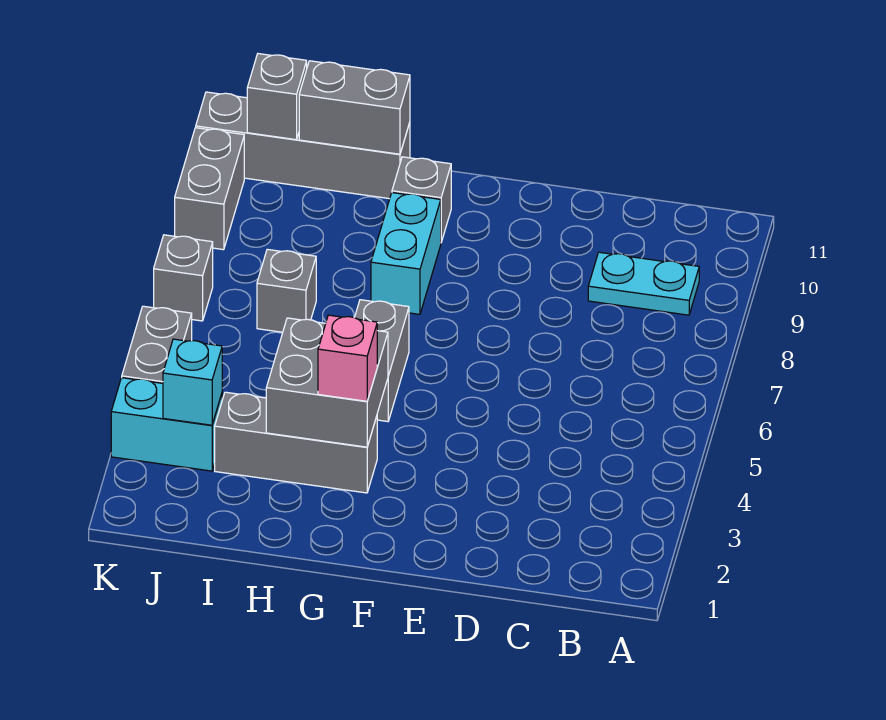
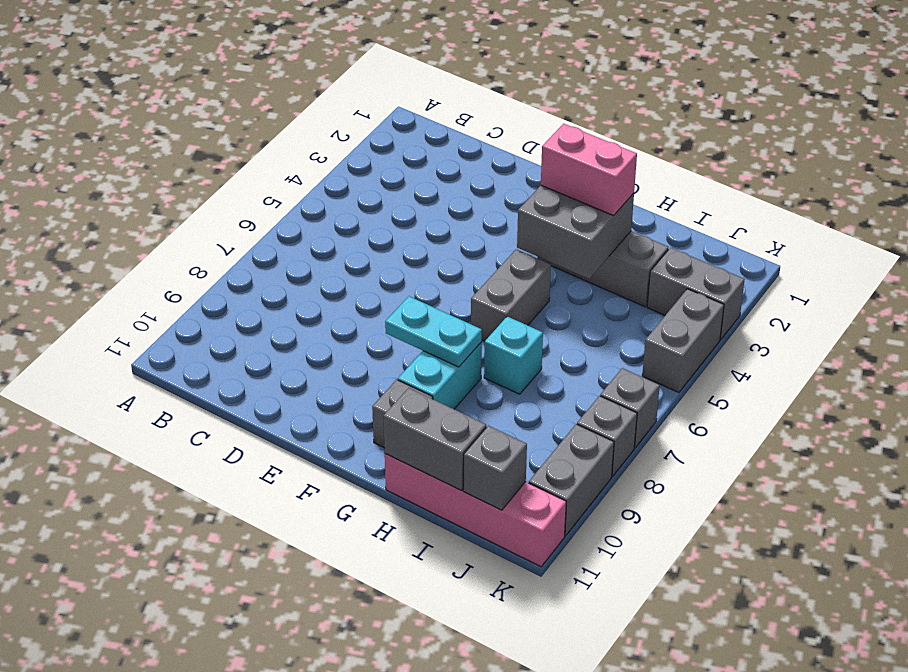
cyan plate B9:C9 level 1 -> cyan plate F8:G8 level 2
pink brick G3 level 3 -> pink brick G3:H3 level 3
grey brick H11:K11 level 1 -> pink brick H11:K11 level 1
grey brick I7 level 1 -> grey brick K8 level 1
cyan brick J3:K3 level 1 -> grey brick J3:K3 level 1
cyan brick J3 level 2 -> cyan brick H7 level 1

